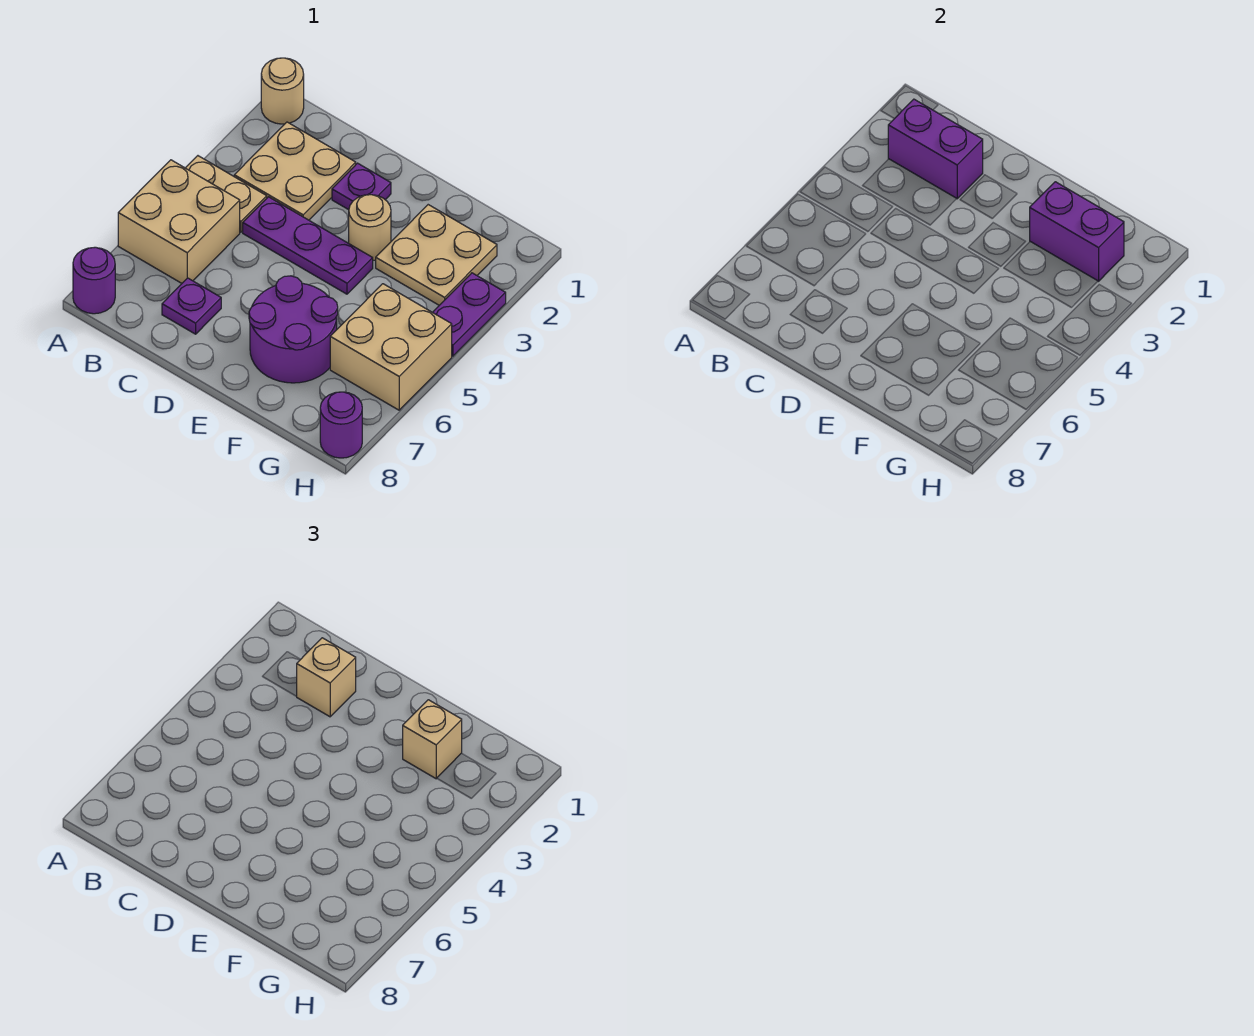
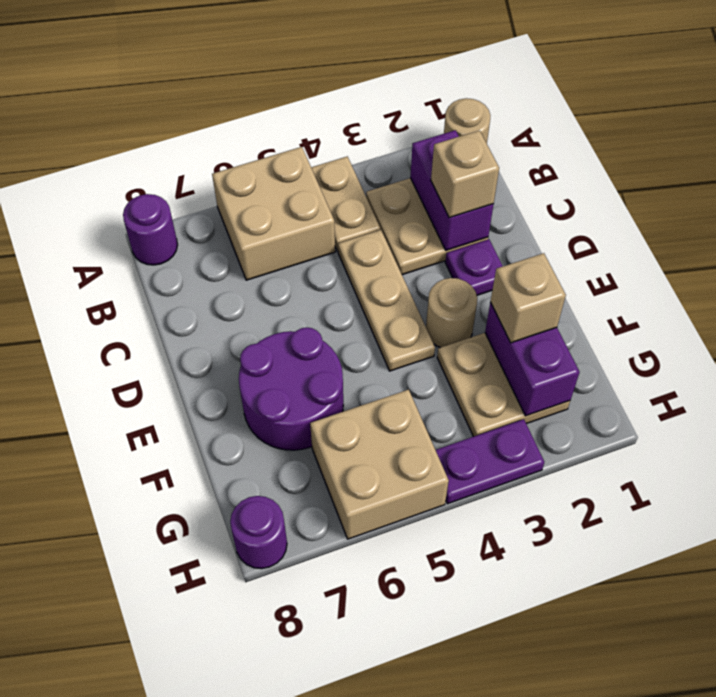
purple plate C4:E4 level 1 -> tan plate C4:E4 level 1
purple plate C7 level 1 -> none

